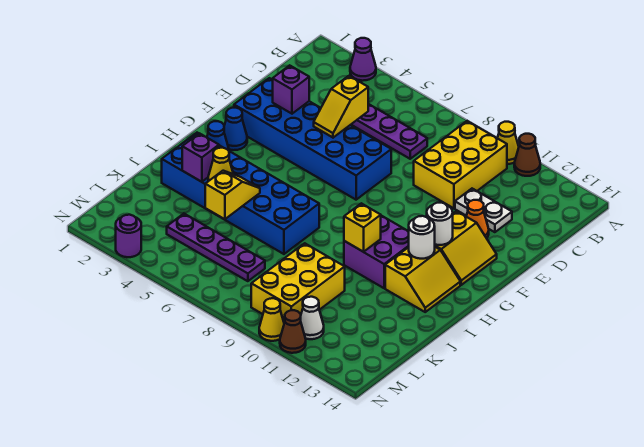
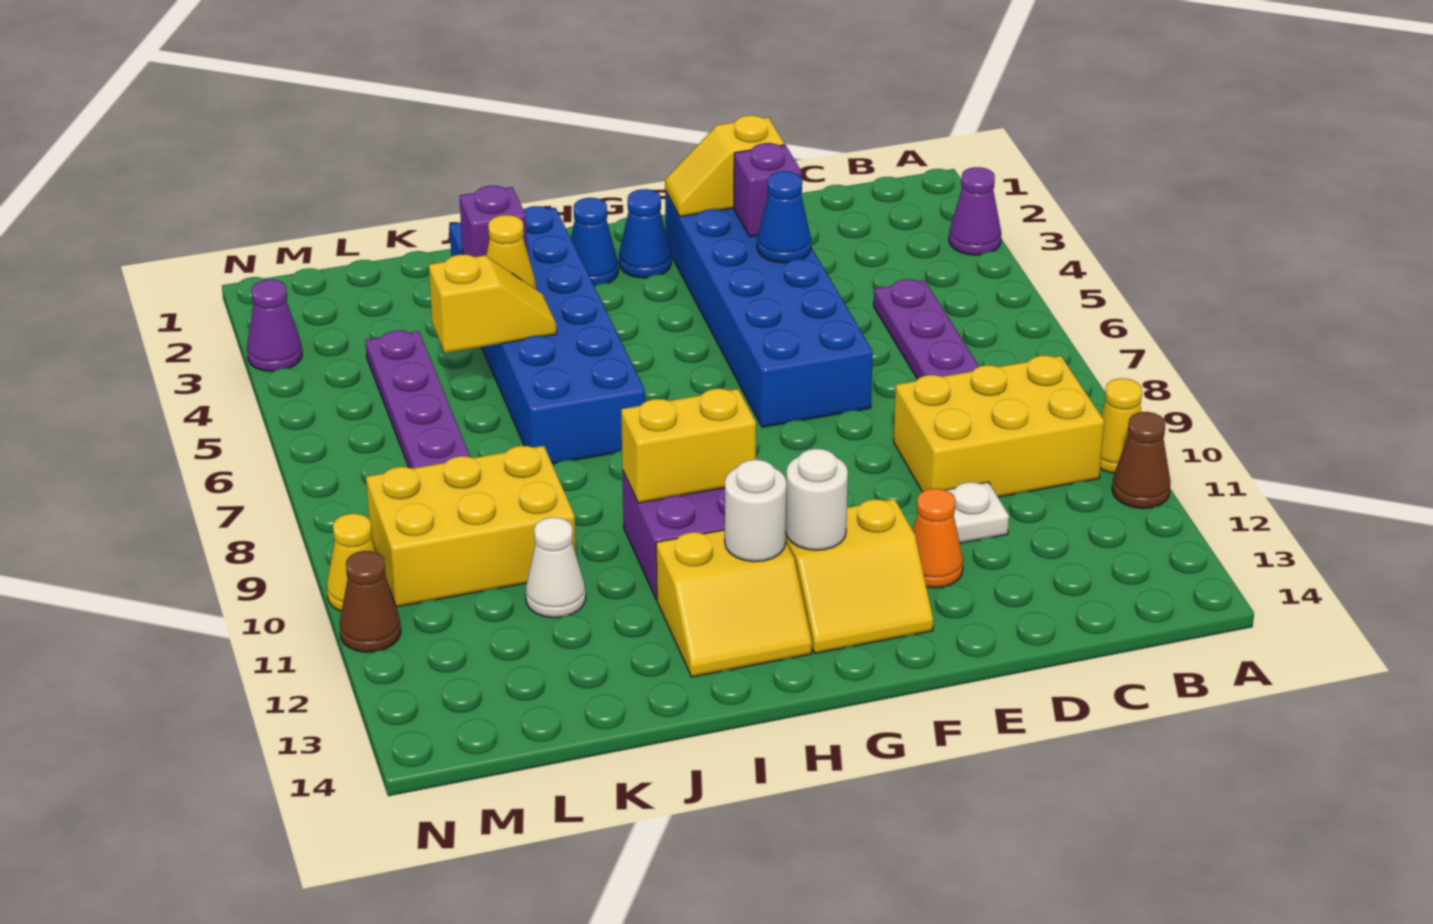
yellow slope D5:E5 level 2 top D -> yellow slope E2:F2 level 2 top E
white plate D11:D12 level 1 -> white plate D11 level 1
none -> blue cone E4 level 2
yellow brick I10 level 2 -> yellow brick H10:I10 level 2
white cone M11 level 1 -> white cone K11 level 1
purple round brick N3 level 1 -> purple cone N3 level 1

